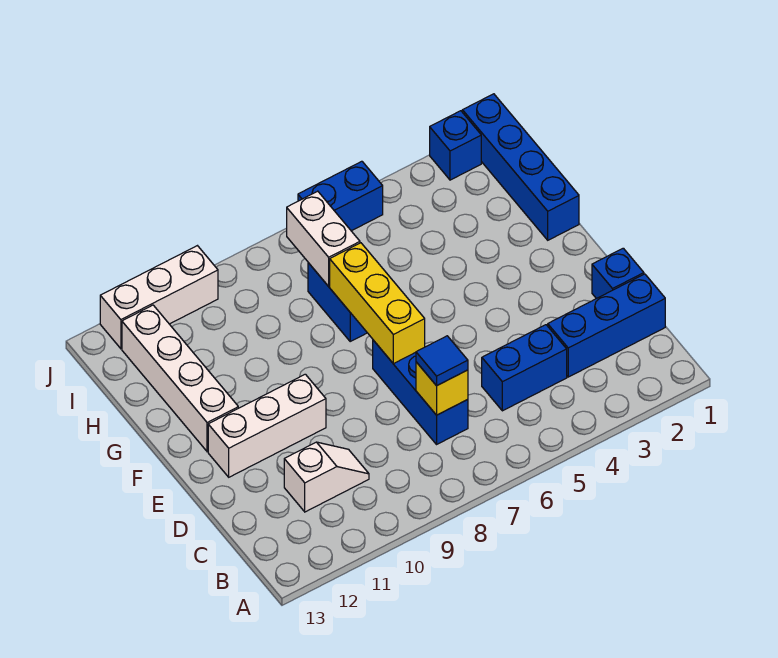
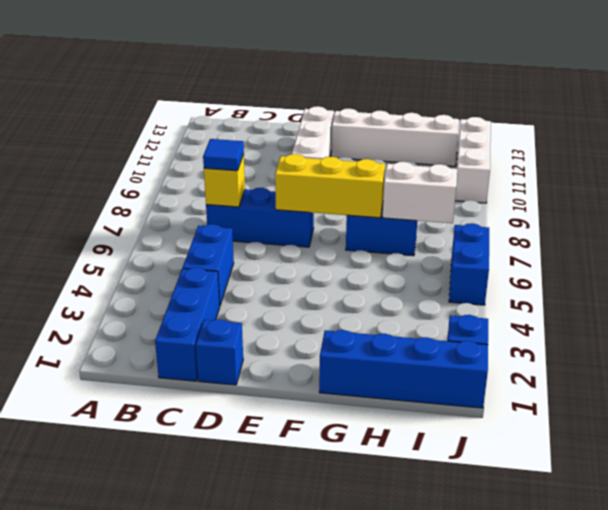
white slope C10:C11 level 1 top 11 -> none

